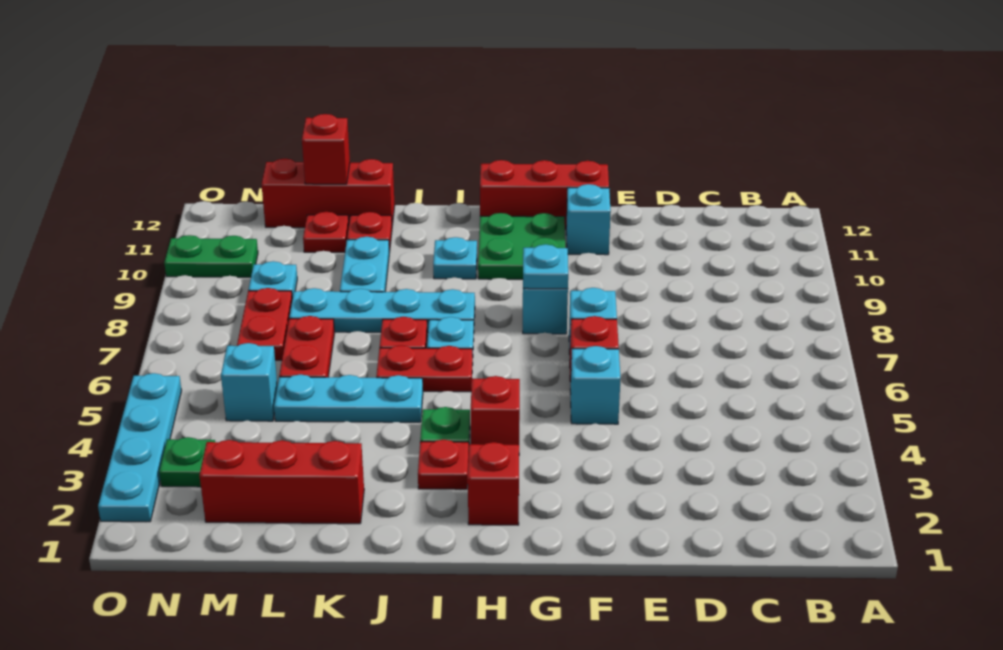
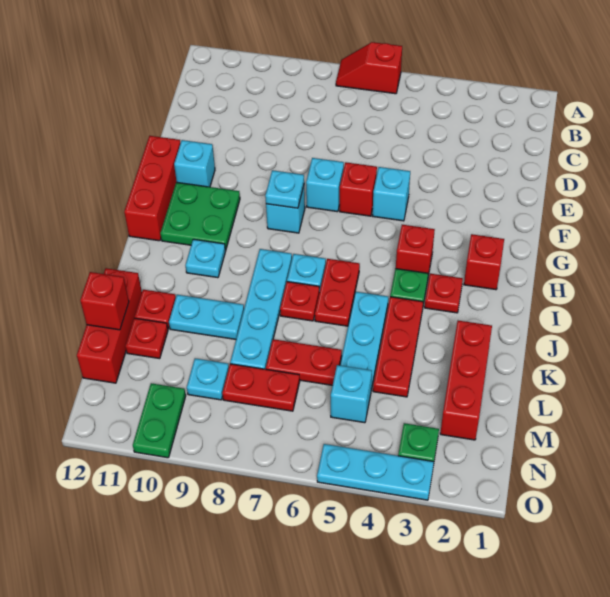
none -> red slope A6:A7 level 1 top 6
none -> red plate J4:L4 level 1
cyan plate O2:O5 level 1 -> cyan plate O3:O5 level 1

